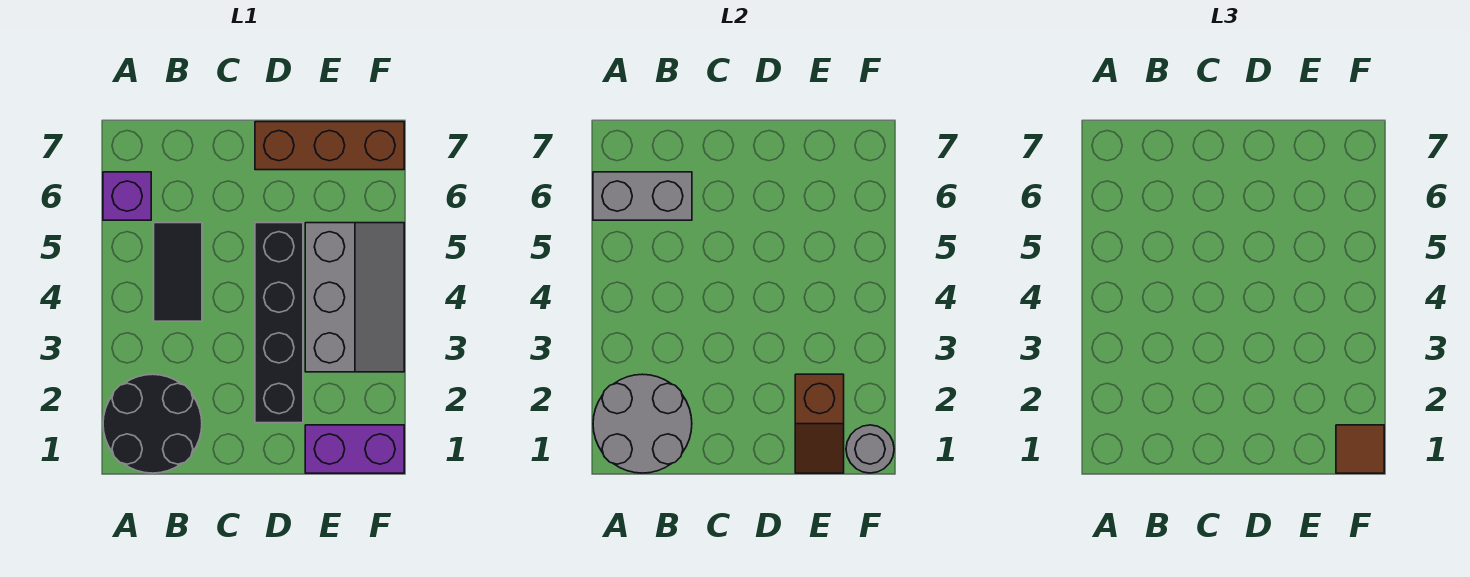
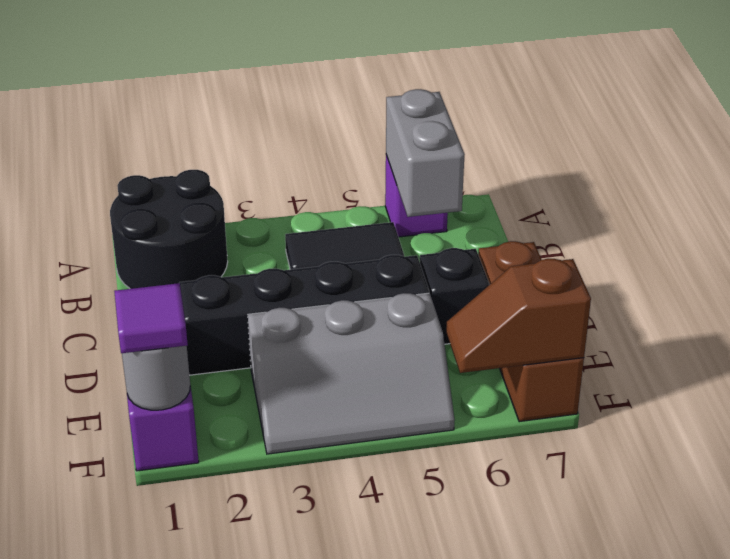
grey round brick A1:B2 level 2 -> none
none -> black brick D6 level 1
brown slope E1:E2 level 2 top 2 -> brown slope F6:F7 level 2 top 7
brown tile F1 level 3 -> purple tile F1 level 3

